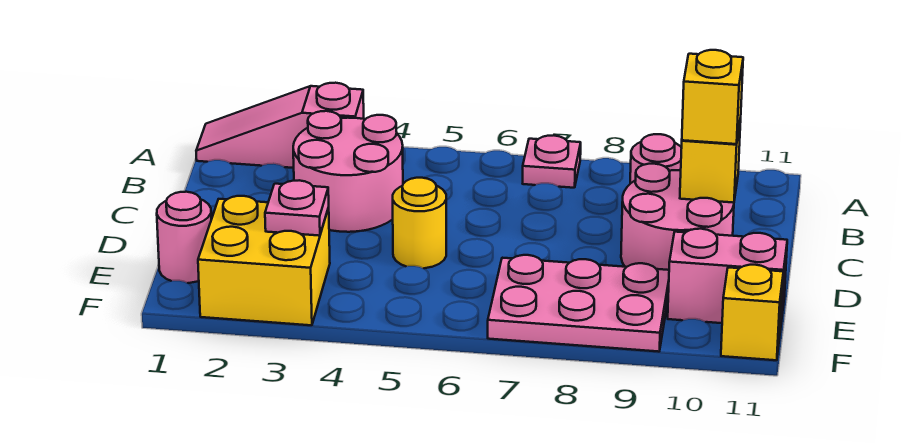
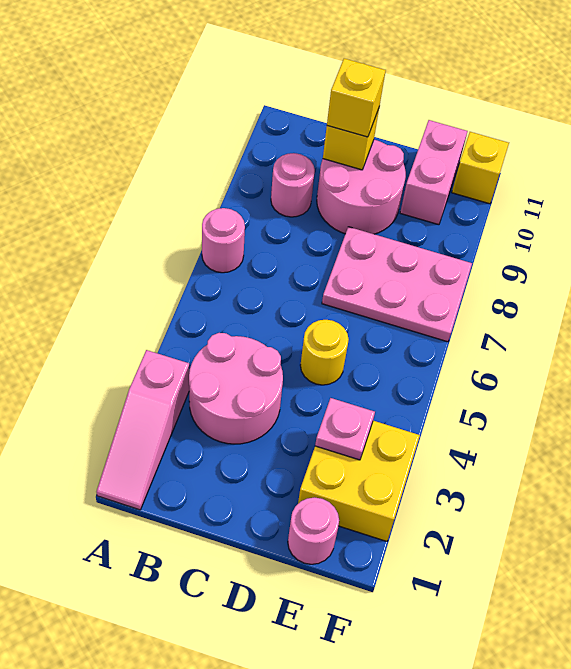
pink plate A7 level 1 -> pink round brick A7 level 1
pink plate E7:F9 level 1 -> pink plate D7:F8 level 1

